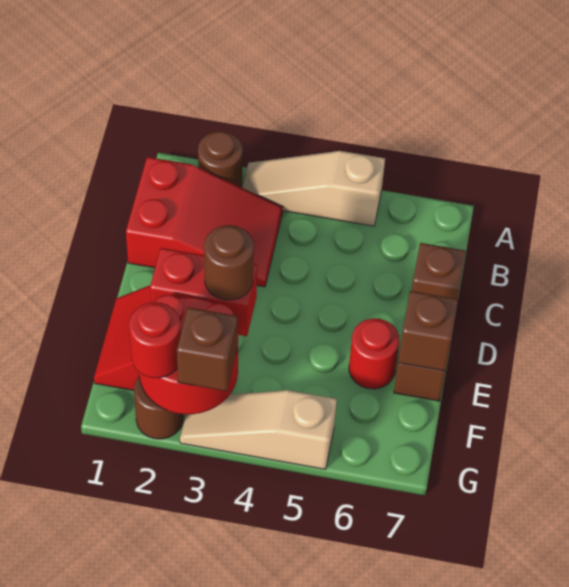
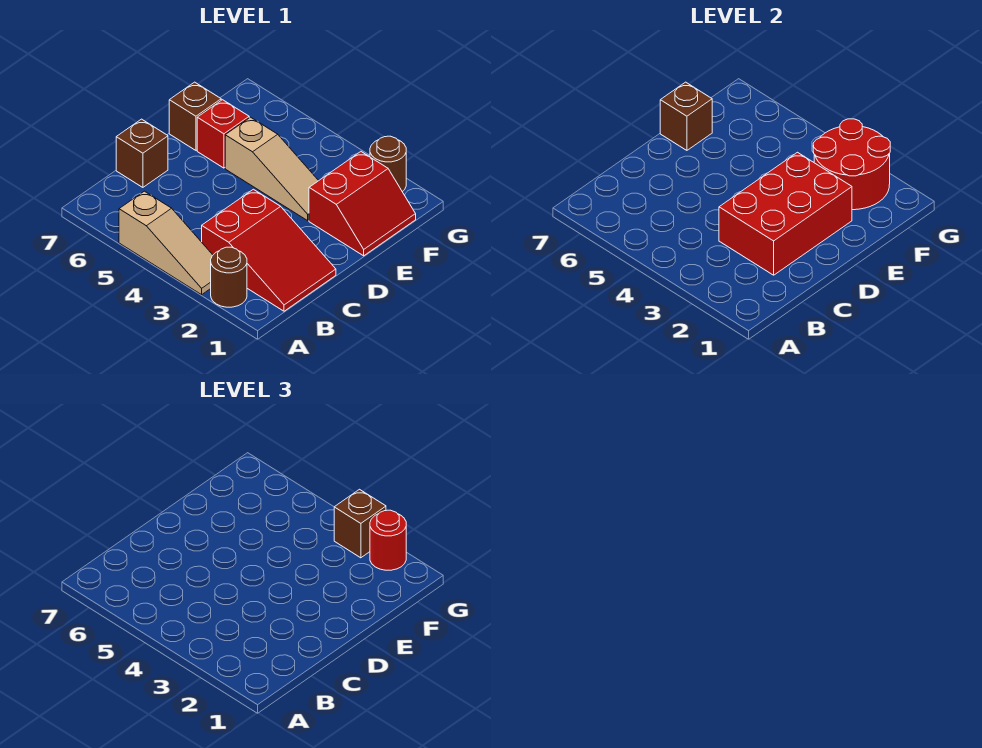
red slope B1:C3 level 1 top 1 -> red slope B1:C3 level 1 top 3
red brick E2:E3 level 2 -> red brick C2:E3 level 2
brown round brick E3 level 3 -> none
red round brick E6 level 1 -> red brick E6 level 1
tan slope G3:G5 level 1 top 5 -> tan slope E3:E5 level 1 top 5

